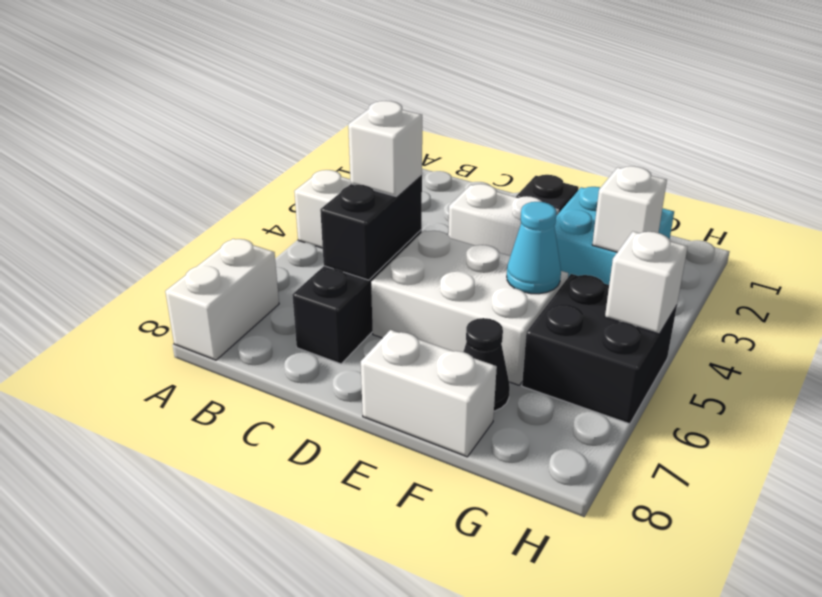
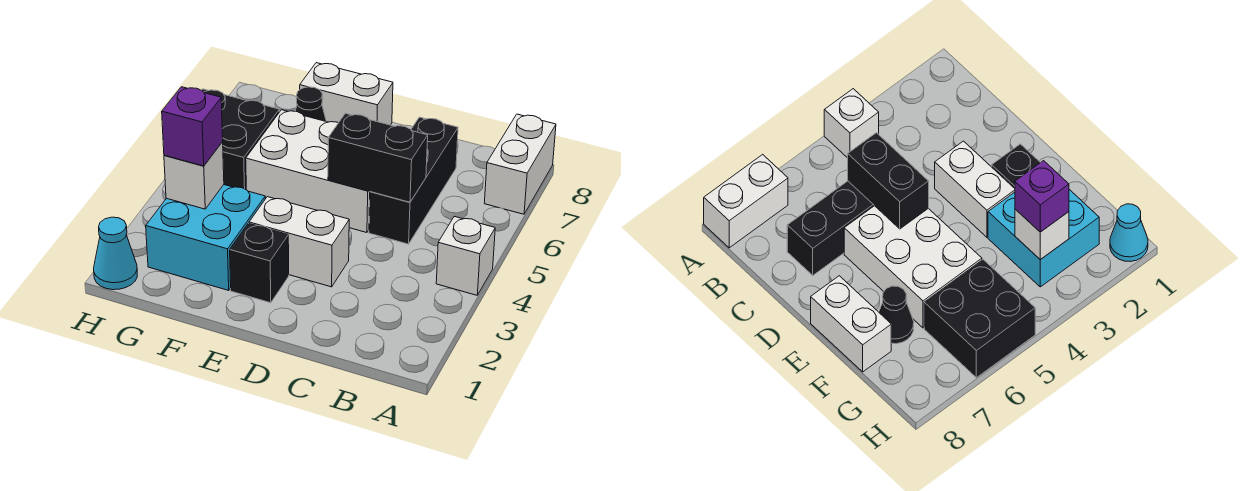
black brick C5:C6 level 2 -> black brick C5:D5 level 2
white brick C5 level 3 -> none
cyan cone F5 level 2 -> cyan cone H1 level 1
none -> purple brick G3 level 3
white brick H5 level 2 -> none

